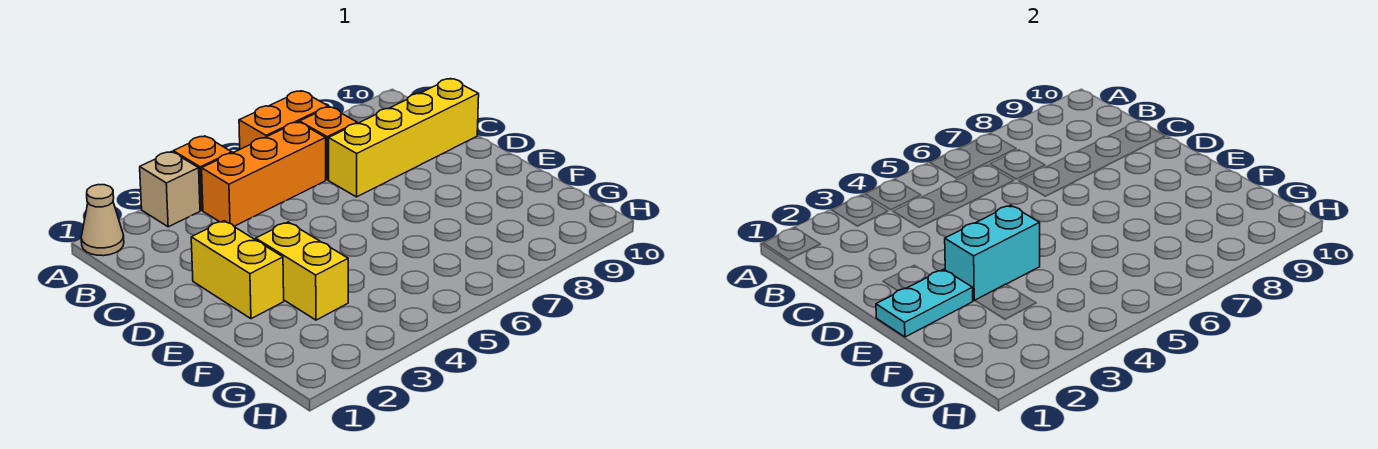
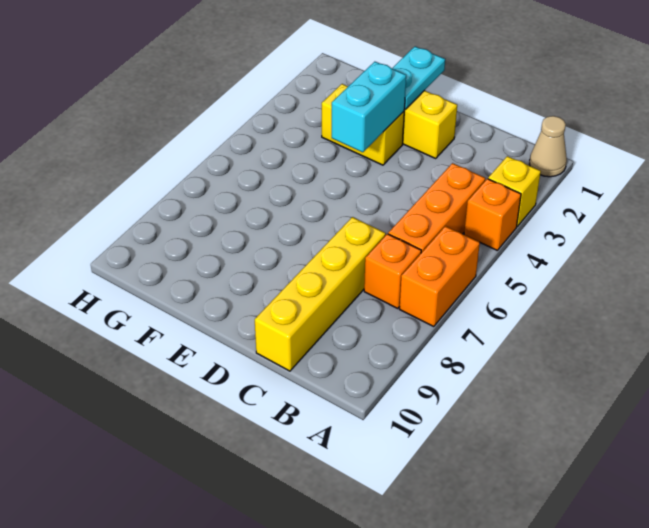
tan brick A3 level 1 -> yellow brick A3 level 1

